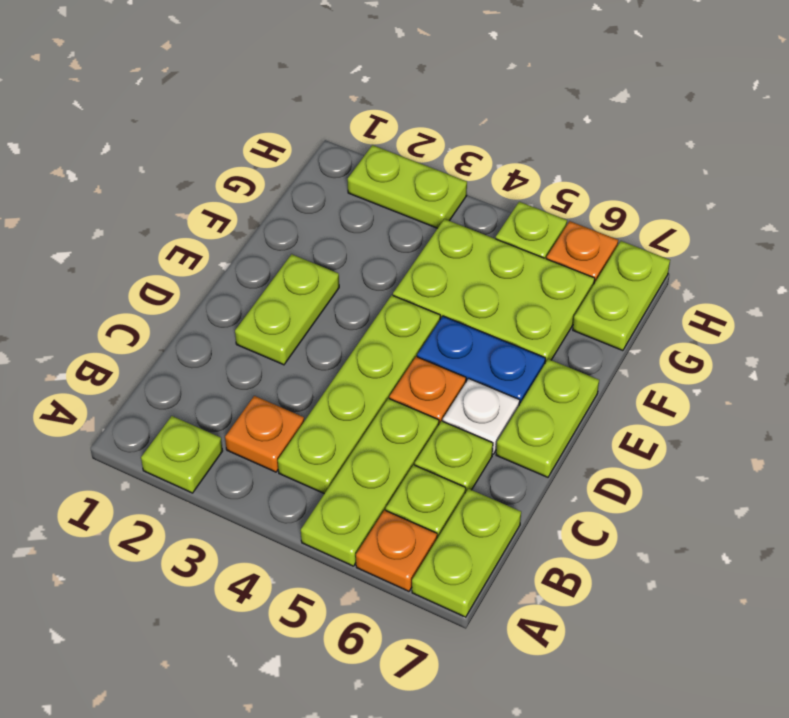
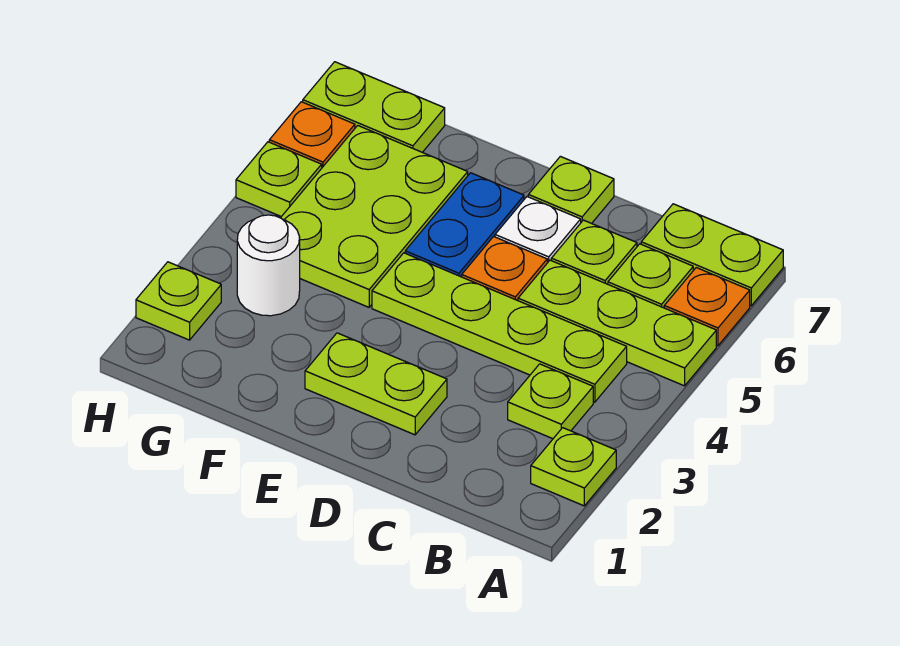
orange plate B3 level 1 -> lime plate B3 level 1
lime plate D7:E7 level 1 -> lime plate D7 level 1
none -> white round brick G3 level 1
lime plate H2:H3 level 1 -> lime plate H2 level 1

